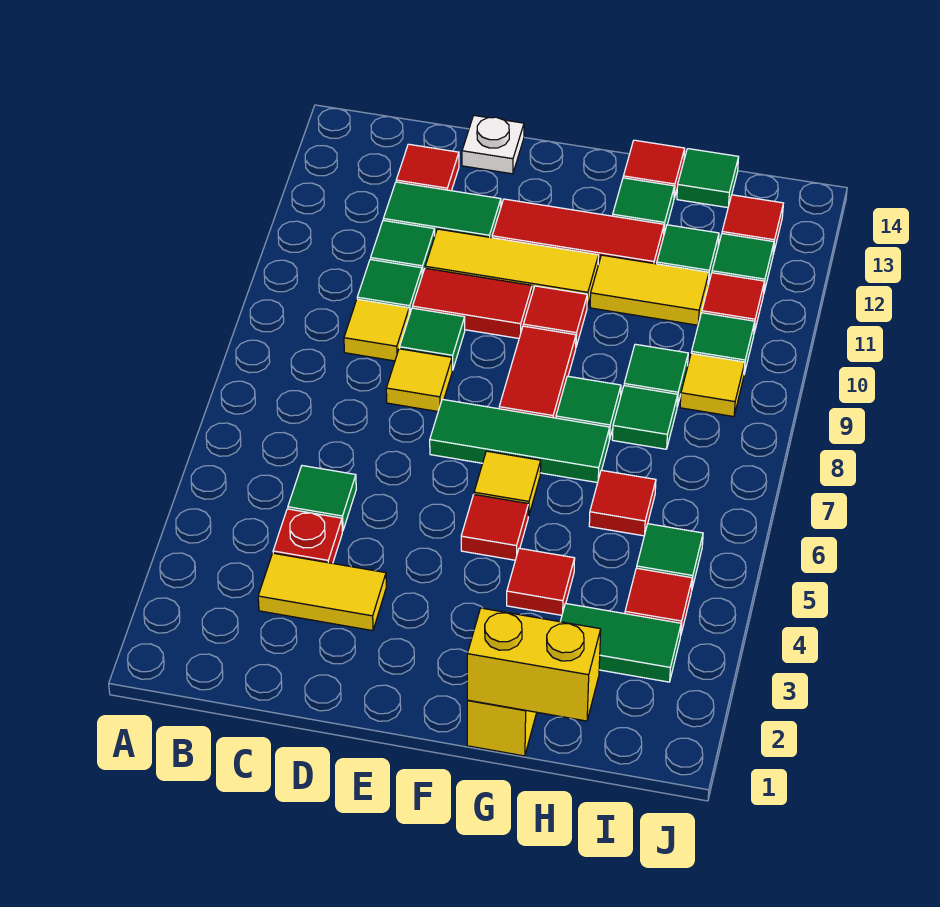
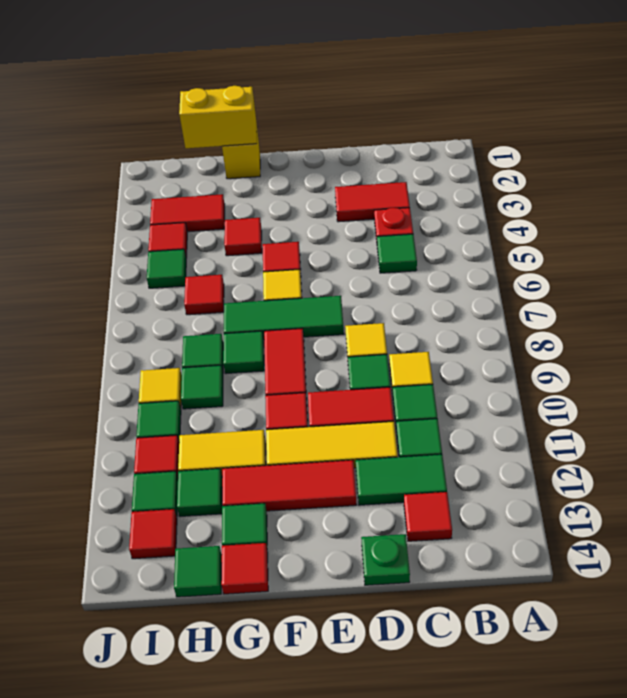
yellow tile C3:D3 level 1 -> red tile C3:D3 level 1
white plate D14 level 1 -> green plate D14 level 1
green tile H3:I3 level 1 -> red tile H3:I3 level 1

